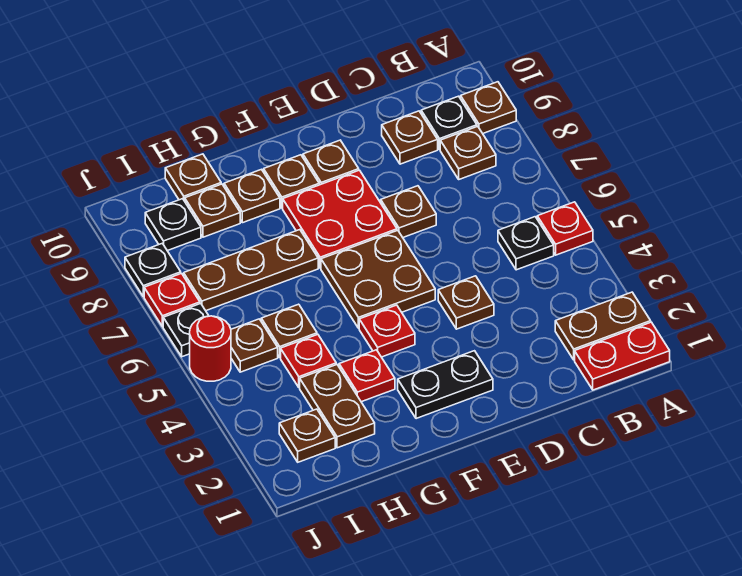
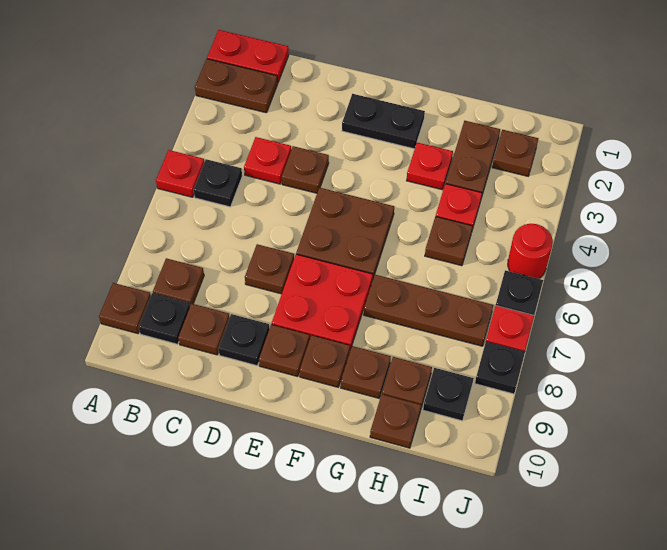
none -> black plate D9 level 1
red plate F4 level 1 -> red plate C4 level 1
brown plate I5 level 1 -> none

